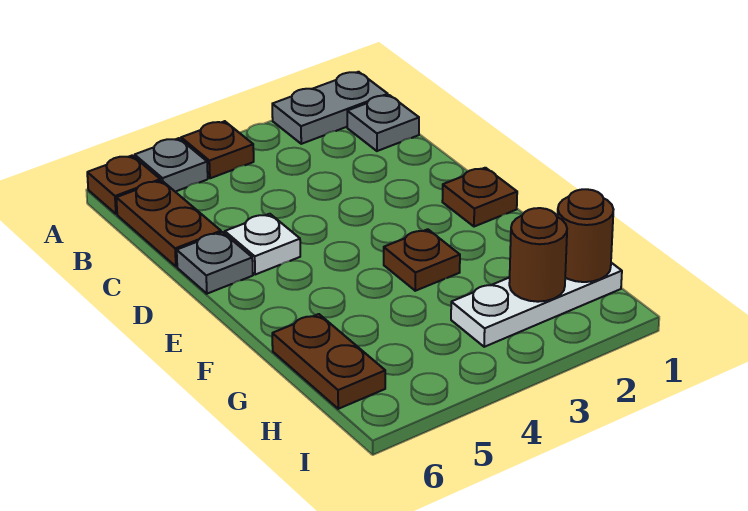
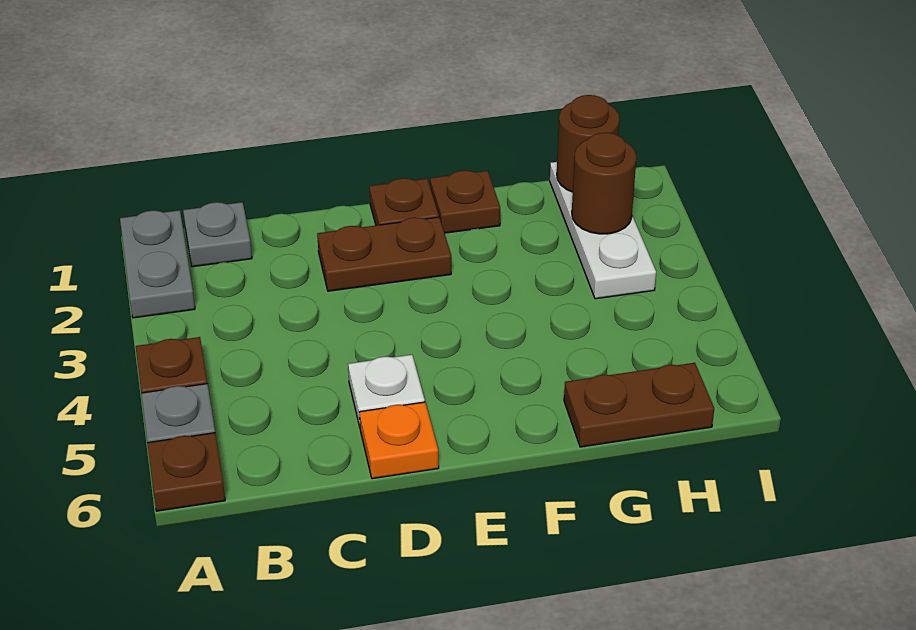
brown plate B6:C6 level 1 -> brown plate D2:E2 level 1
grey plate D6 level 1 -> orange plate D6 level 1
brown plate F3 level 1 -> brown plate F1 level 1

